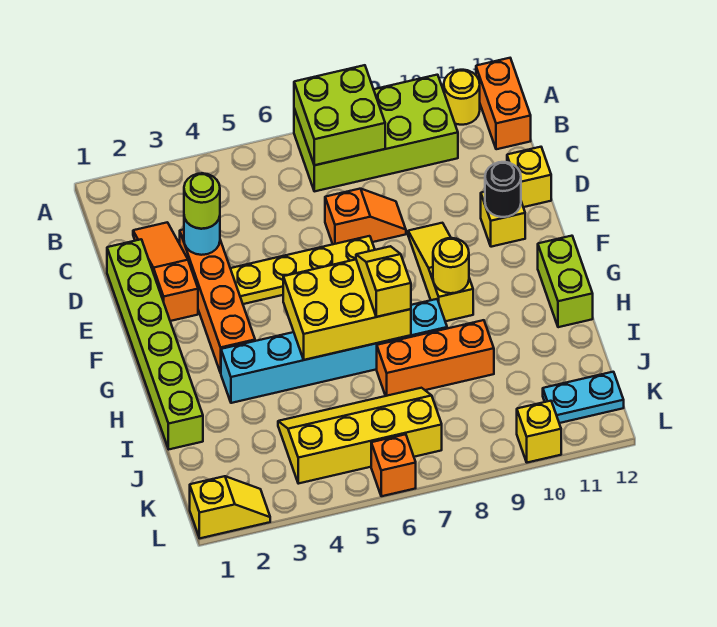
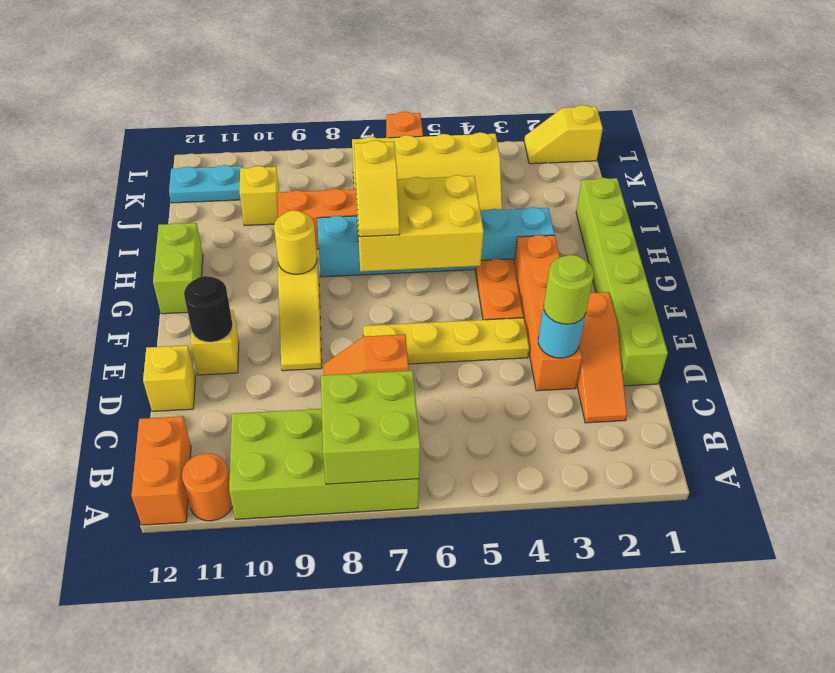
yellow round brick A11 level 1 -> orange round brick A11 level 1
none -> orange plate F4:G4 level 1
yellow brick L10 level 1 -> yellow brick J10 level 1

